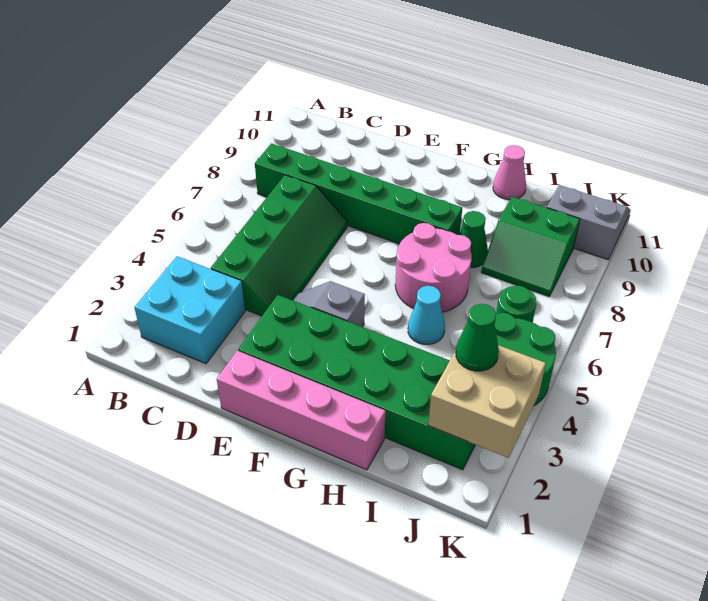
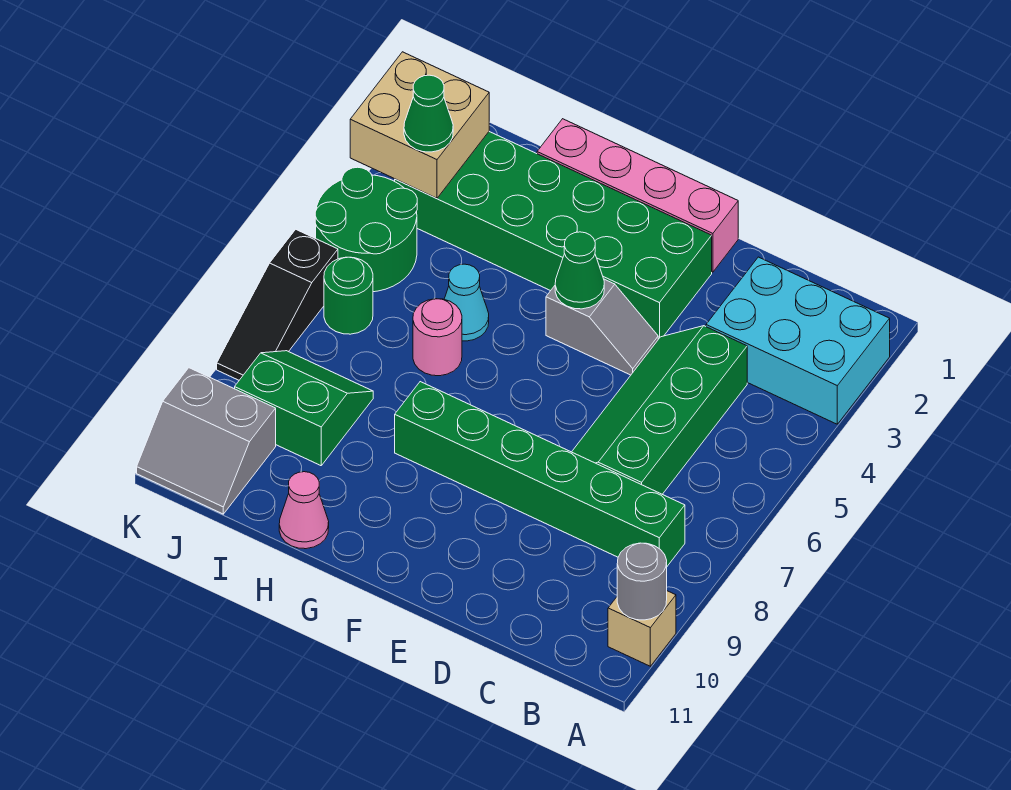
none -> tan brick A10 level 1
none -> grey round brick A10 level 2
cyan brick B2:C3 level 1 -> cyan brick A2:C3 level 1
pink round brick G6:H7 level 1 -> pink round brick H6 level 1
green cone H8 level 1 -> green cone F4 level 2
none -> black slope K6:K8 level 1 top 6

